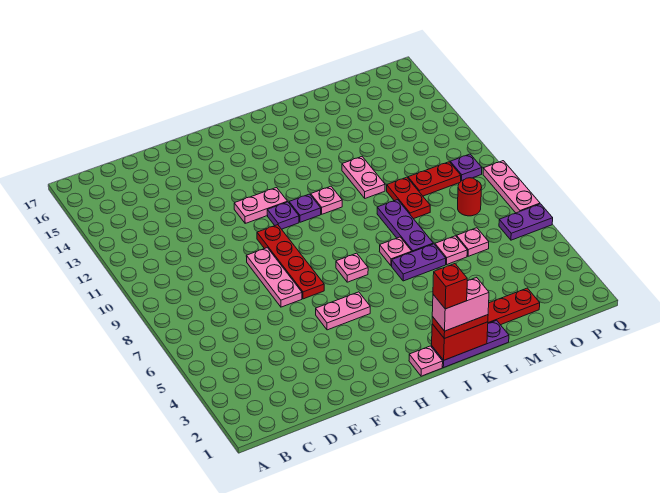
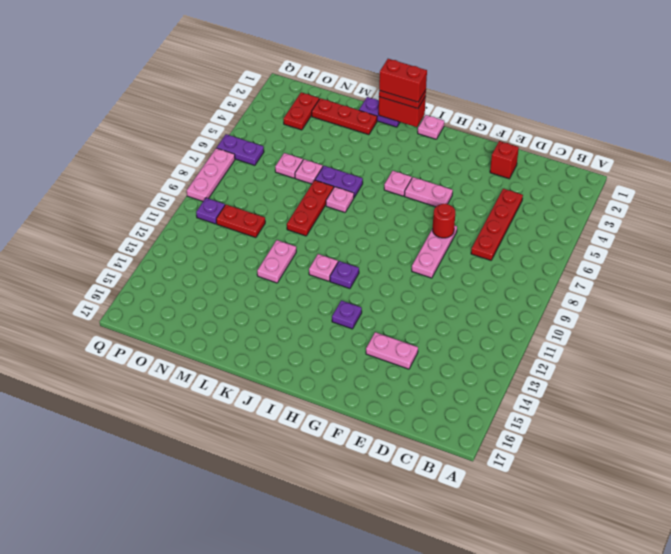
red plate G7:G10 level 1 -> red plate D4:D7 level 1
pink plate G12:H12 level 1 -> pink plate E14:F14 level 1
purple plate H11 level 1 -> purple plate H13 level 1
pink plate I7 level 1 -> pink plate I5 level 1
purple plate J1:L1 level 1 -> purple plate K1:L1 level 1
pink brick J1:K1 level 4 -> red brick J1:K1 level 4
red brick J1 level 5 -> red brick E2 level 1
purple plate L7:L9 level 1 -> red plate L7:L9 level 1
red plate M9:M10 level 1 -> red plate O2:O3 level 1
red round brick O8 level 1 -> red round brick F7 level 2

